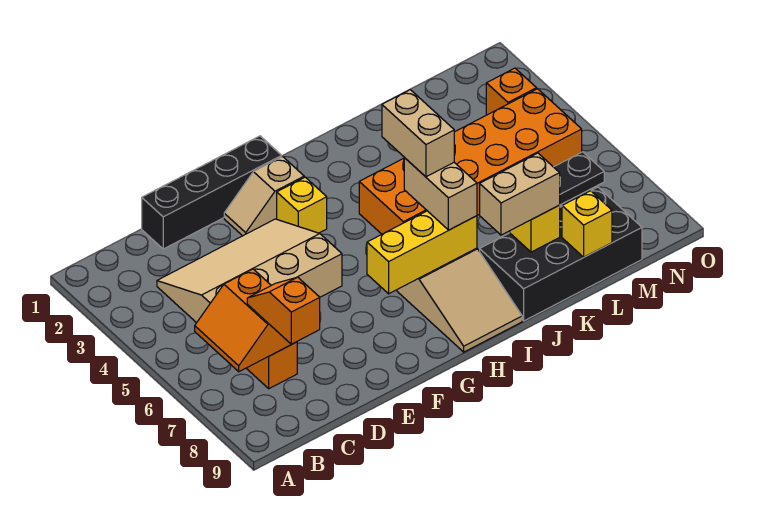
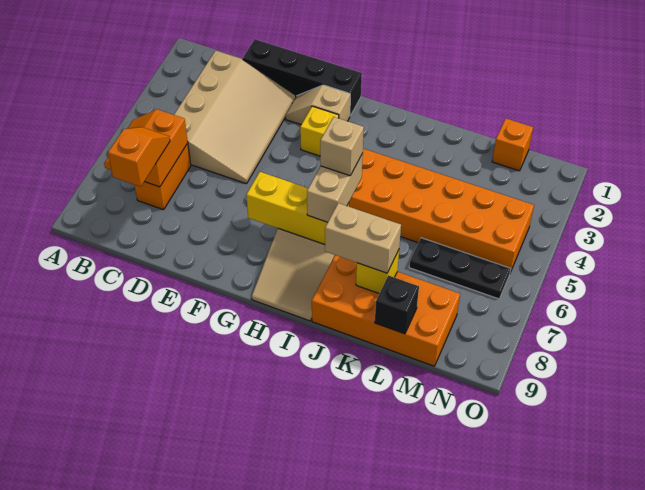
tan slope C3:F5 level 1 top 5 -> tan slope C2:E5 level 1 top C
tan brick I5:I6 level 4 -> tan brick I6 level 4
black brick J8:M9 level 1 -> orange brick J8:M9 level 1
yellow brick L9 level 2 -> black brick L9 level 2
orange brick N3 level 1 -> orange brick M1 level 1

